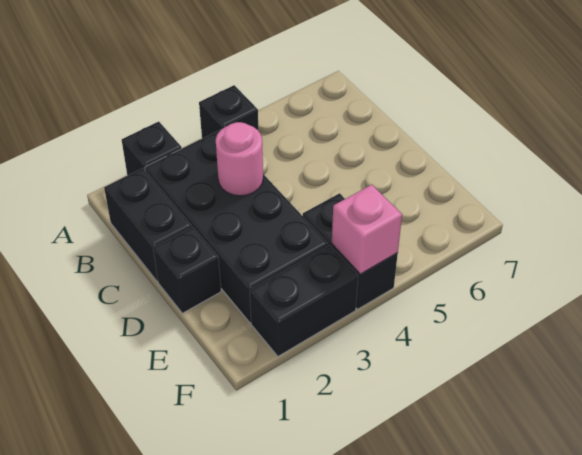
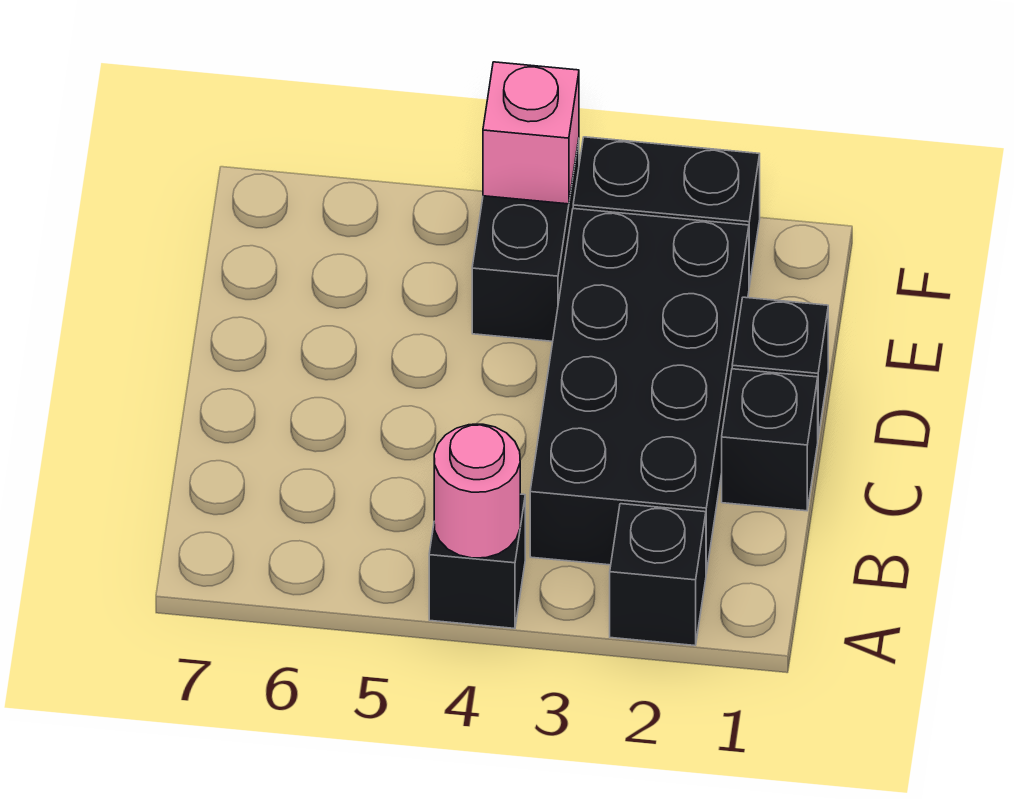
black brick B1:C1 level 1 -> black brick C1 level 1
pink round brick C3 level 2 -> pink round brick A4 level 2

